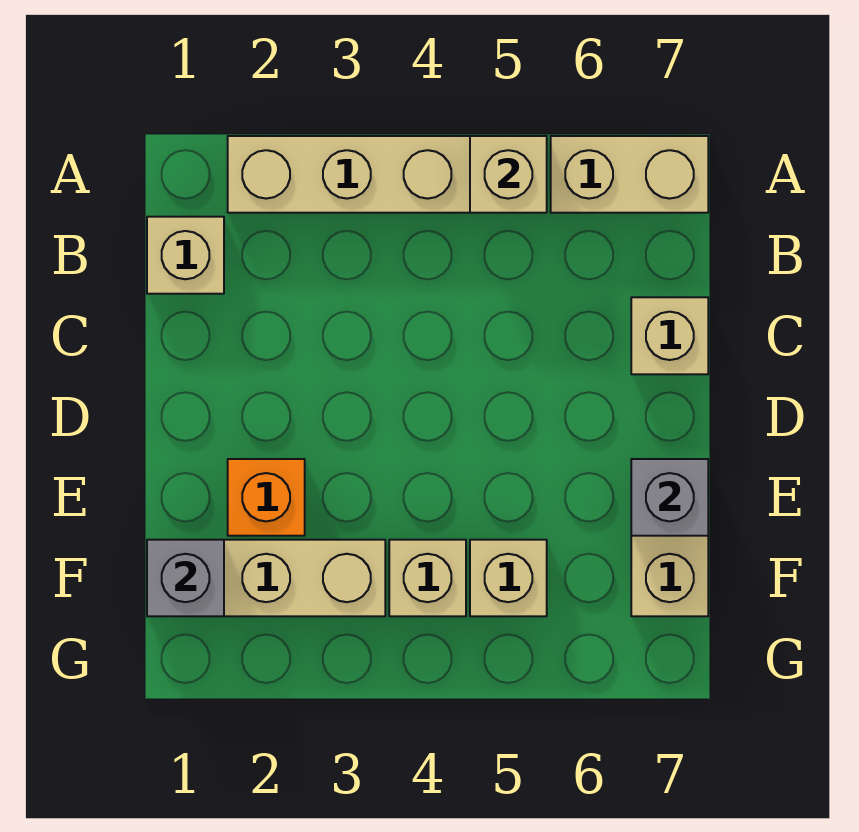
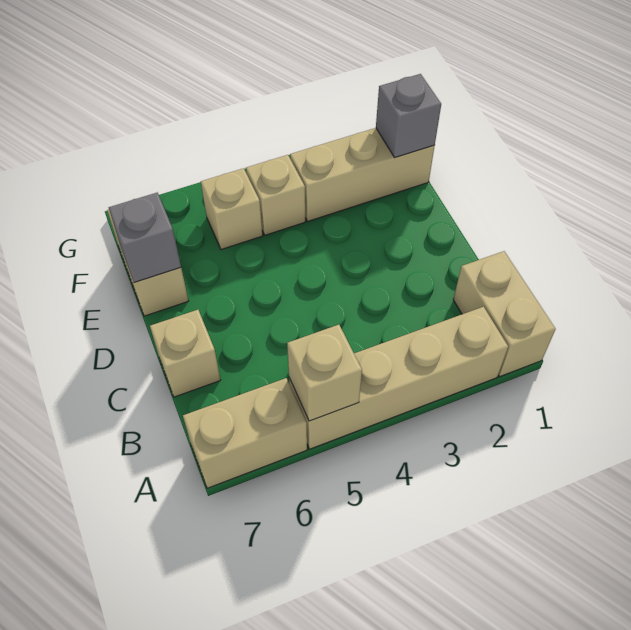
tan brick B1 level 1 -> tan brick A1:B1 level 1
orange brick E2 level 1 -> none

